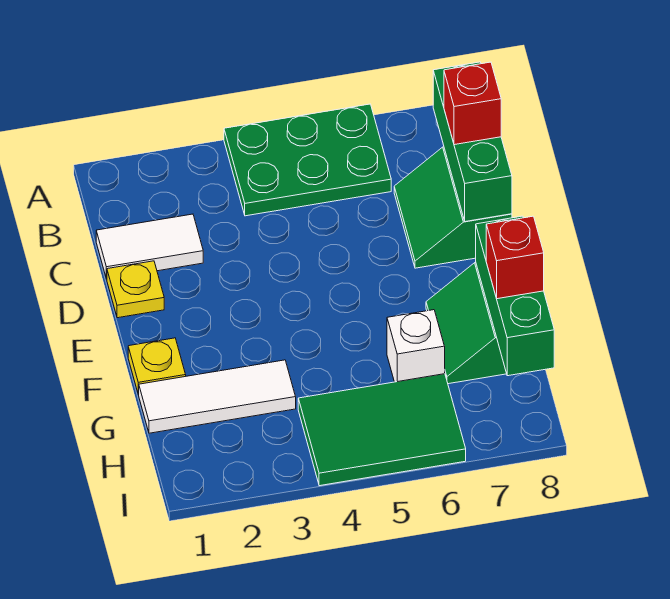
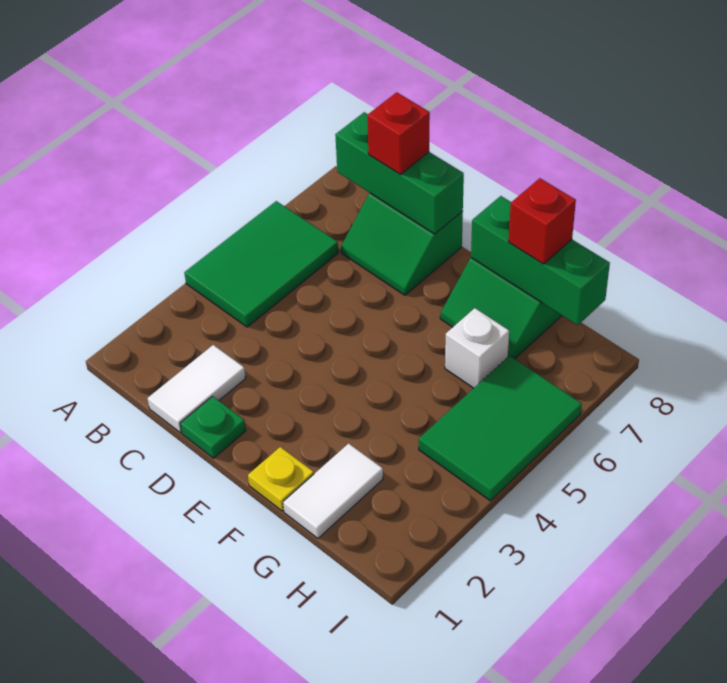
green plate A4:B6 level 1 -> green tile A4:B6 level 1
yellow plate D1 level 1 -> green plate D1 level 1
white tile G1:G3 level 1 -> white tile G1:G2 level 1

